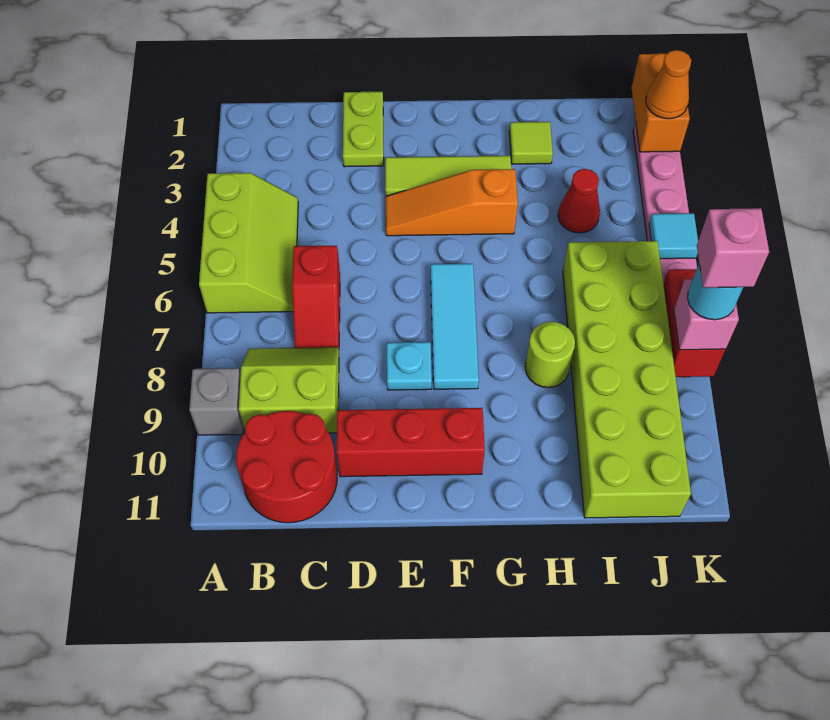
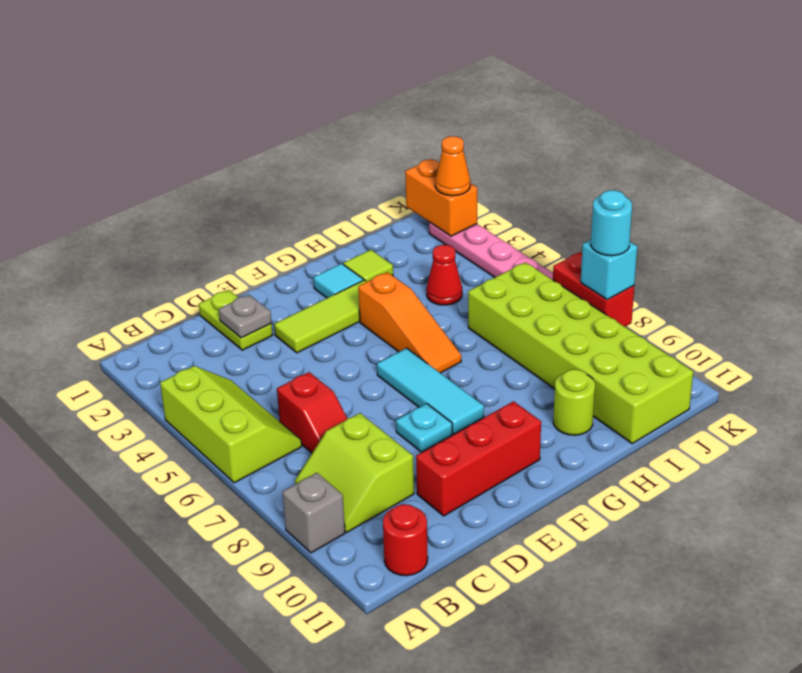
lime slope B8:C9 level 1 top 9 -> lime slope B8:C9 level 1 top C
red round brick B10:C11 level 1 -> red round brick B11 level 1
none -> grey plate D2 level 2
orange slope E4:G4 level 1 top G -> orange slope G4:G6 level 1 top 4
lime round brick H8 level 1 -> lime round brick H10 level 1
cyan tile K5 level 2 -> cyan tile G2 level 1
pink brick K8 level 3 -> cyan brick K8 level 3
pink brick K8 level 5 -> none

